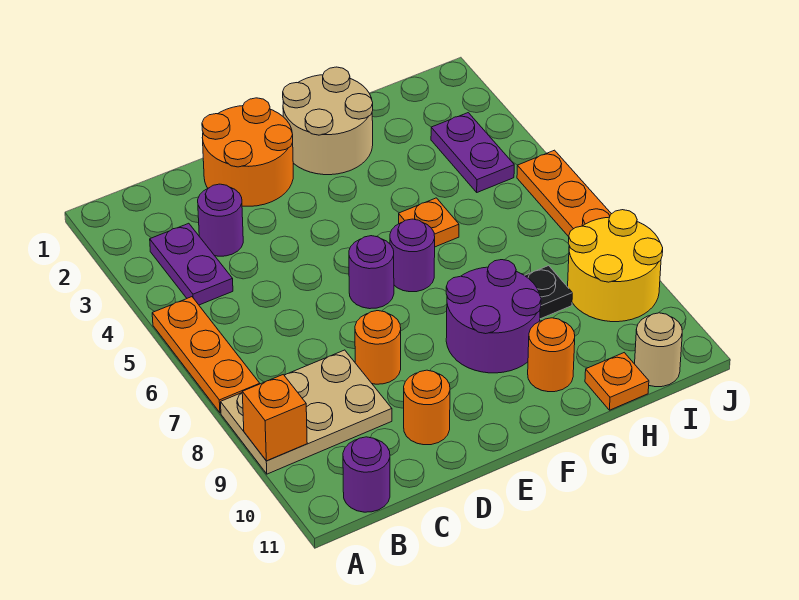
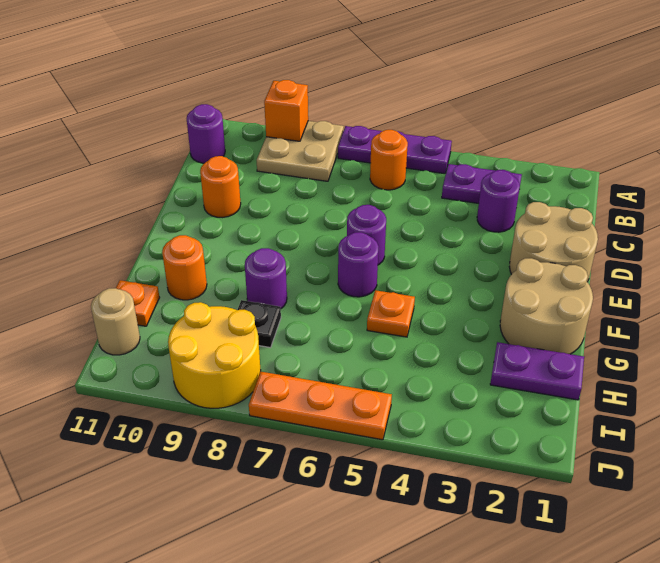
orange plate A5:A7 level 1 -> purple plate A5:A7 level 1
tan plate A8:C9 level 1 -> tan plate A8:B9 level 1
orange round brick D1:E2 level 1 -> tan round brick D1:E2 level 1
orange round brick D8 level 1 -> orange round brick B6 level 1
purple round brick F8:G9 level 1 -> purple round brick G8 level 1
purple plate I3:I4 level 1 -> purple plate H1:H2 level 1

